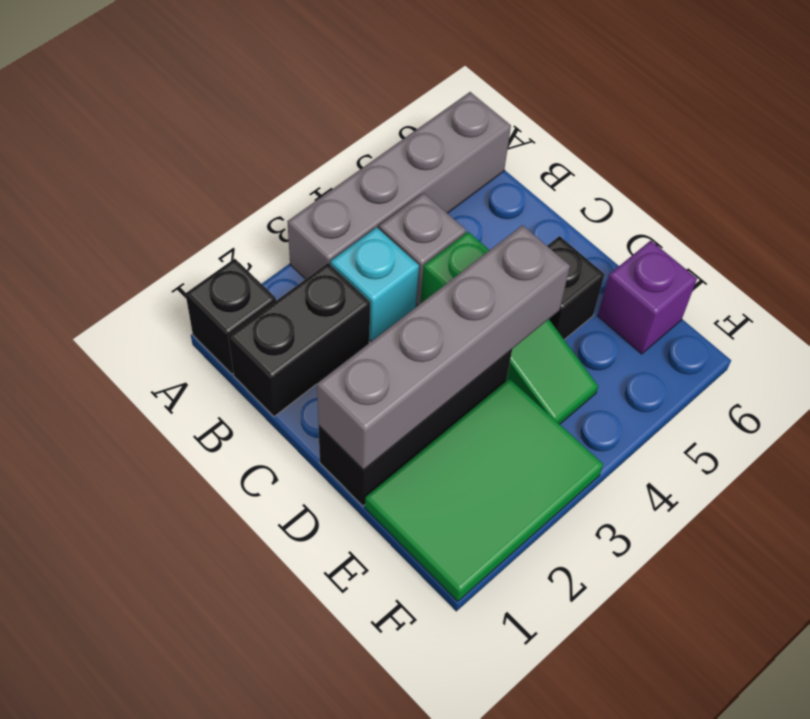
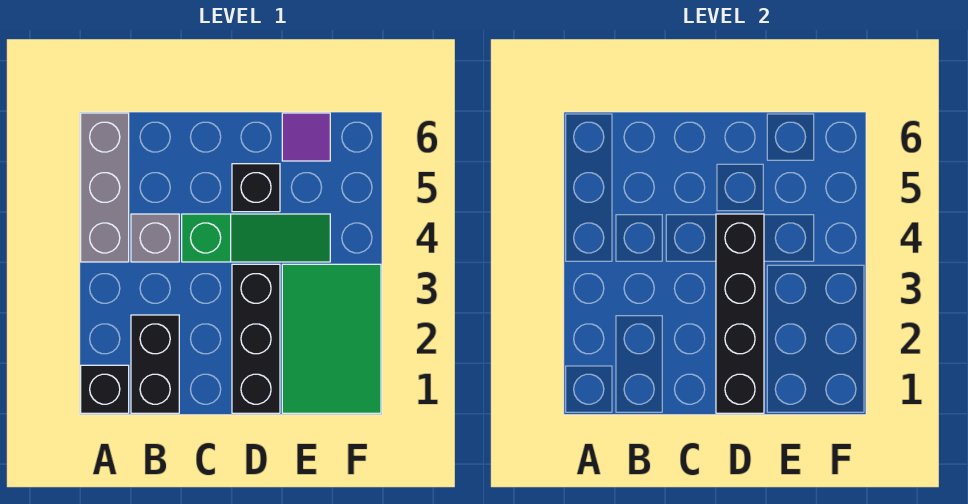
grey brick A3:A6 level 1 -> grey brick A4:A6 level 1
cyan brick B3 level 1 -> none
grey brick D1:D4 level 2 -> black brick D1:D4 level 2
purple brick E6 level 1 -> purple tile E6 level 1

